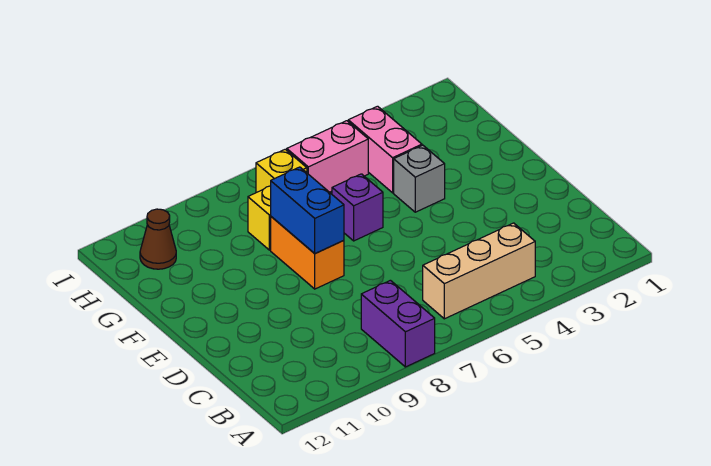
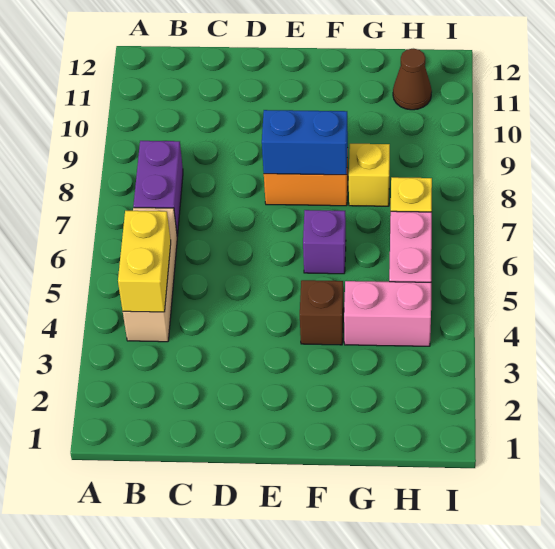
purple brick A8:B8 level 1 -> purple brick B7:B8 level 1
none -> yellow brick B4:B5 level 2
grey brick F4 level 1 -> brown brick F4 level 1

